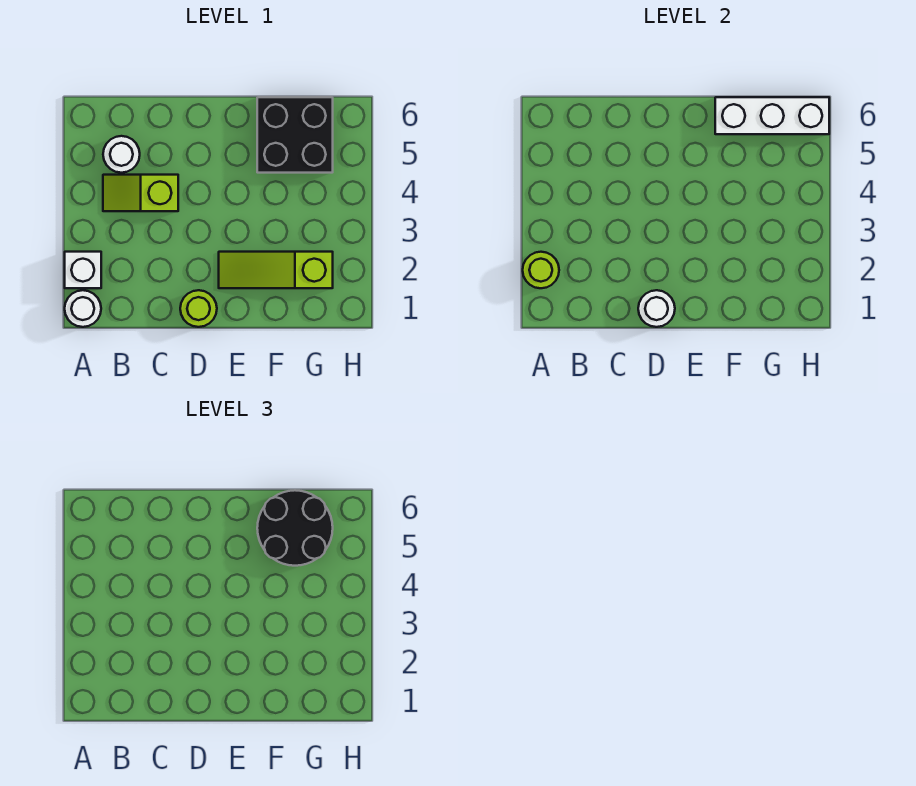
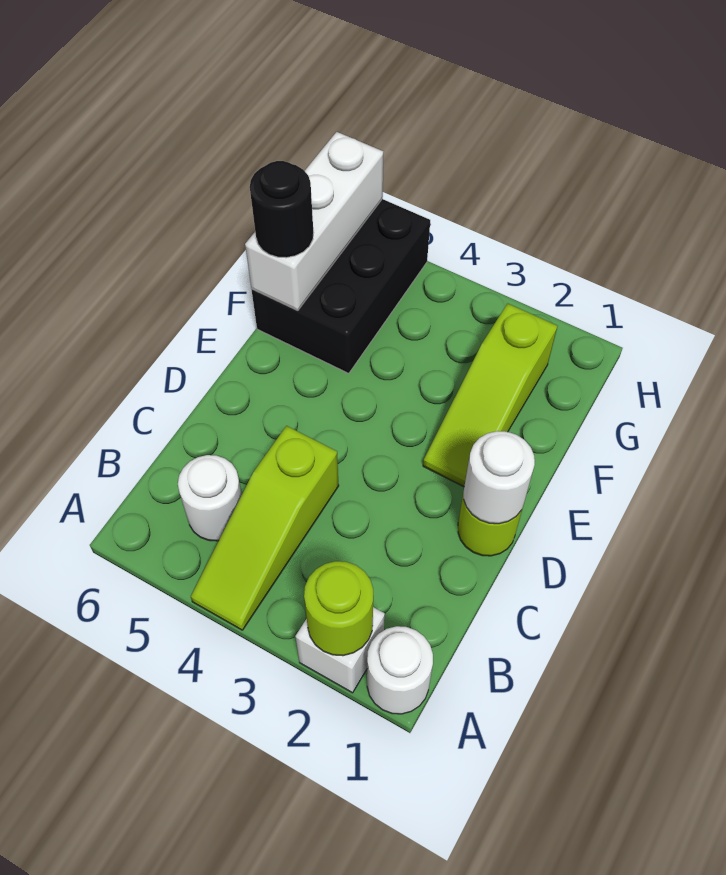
lime slope B4:C4 level 1 top C -> lime slope A4:C4 level 1 top C
black brick F5:G6 level 1 -> black brick F5:H6 level 1
black round brick F5:G6 level 3 -> black round brick F6 level 3

